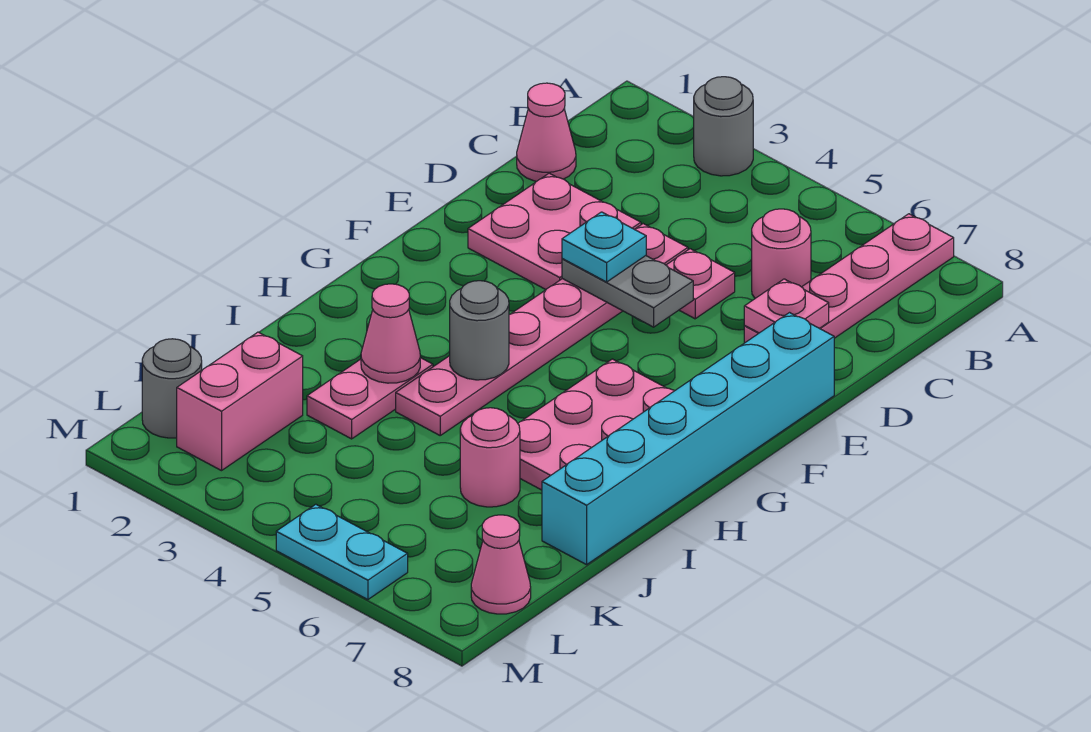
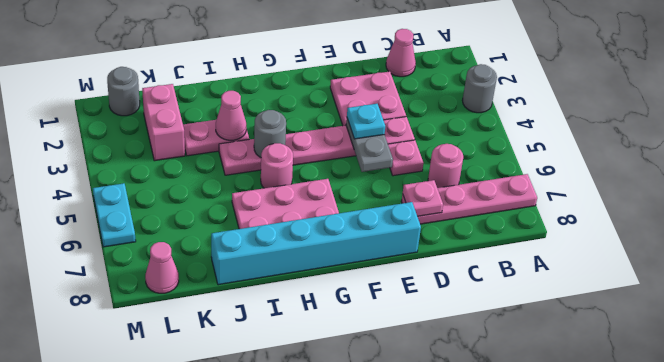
pink round brick J6 level 1 -> pink round brick H5 level 1
pink brick K2:L2 level 1 -> pink brick K2:K3 level 1

